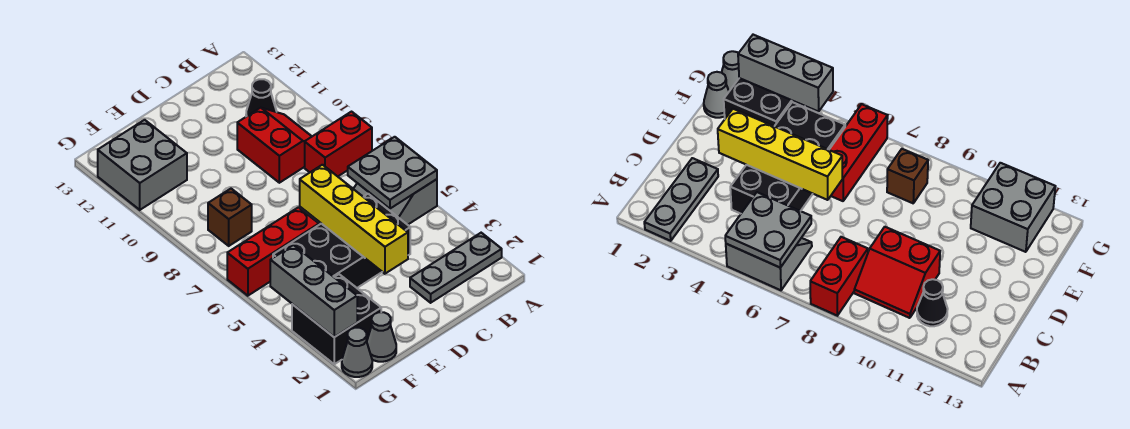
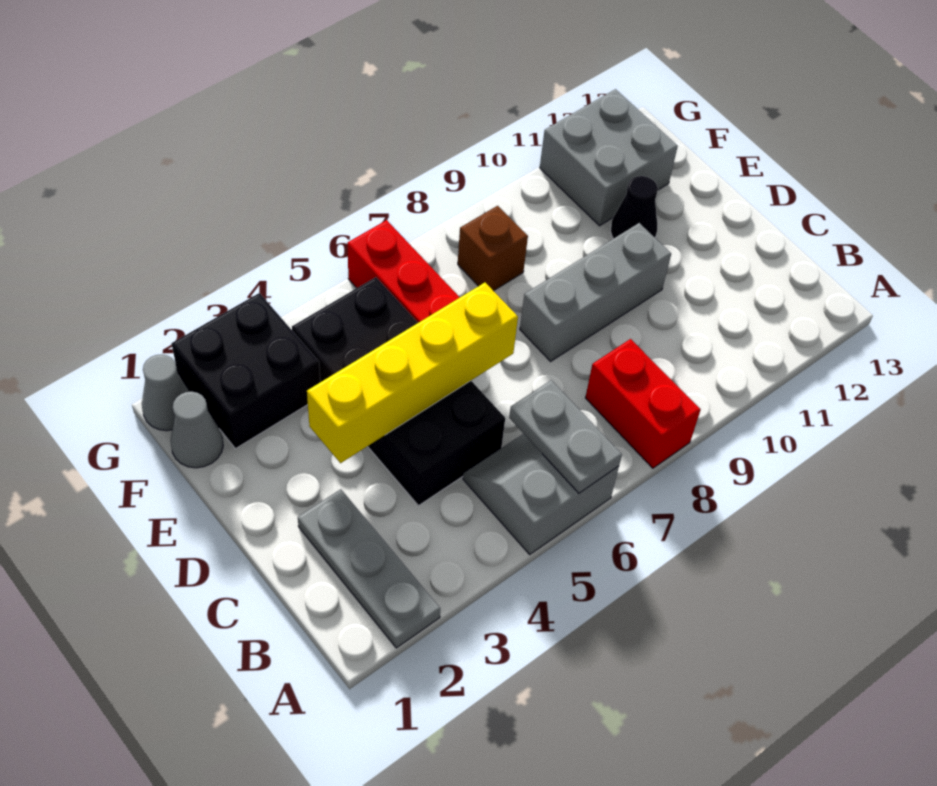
grey plate A5:B6 level 2 -> grey plate A6:B6 level 2
red slope B9:C10 level 1 top C -> none
black cone B11 level 1 -> black cone E11 level 1
grey brick G2:G4 level 2 -> grey brick D8:D10 level 1

